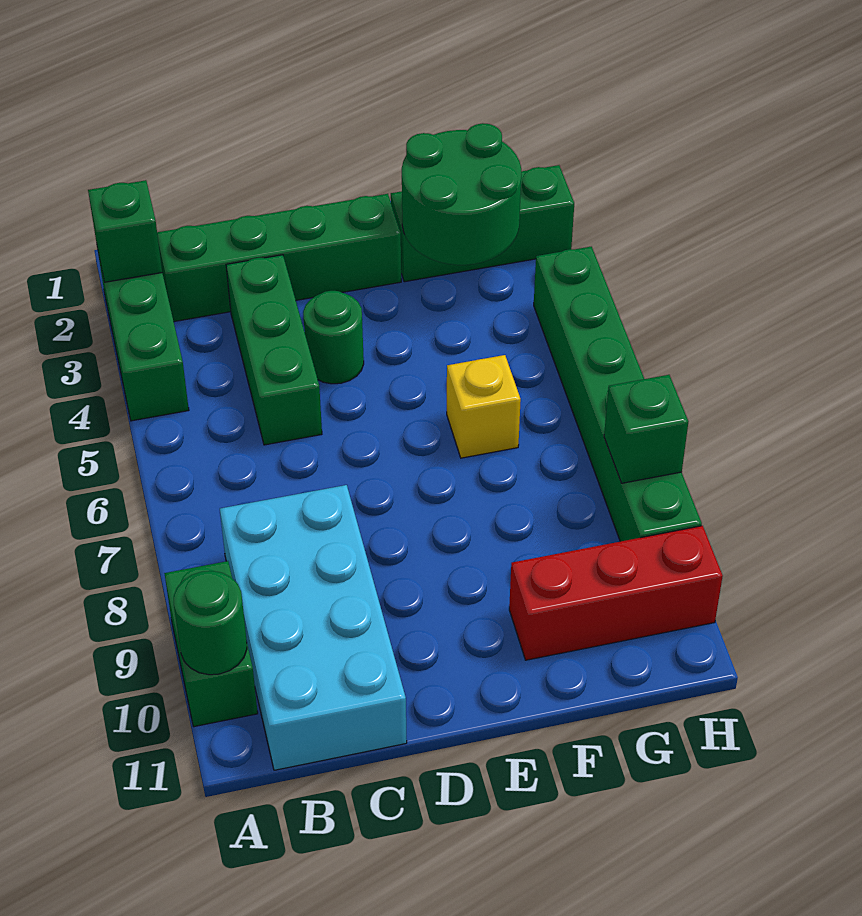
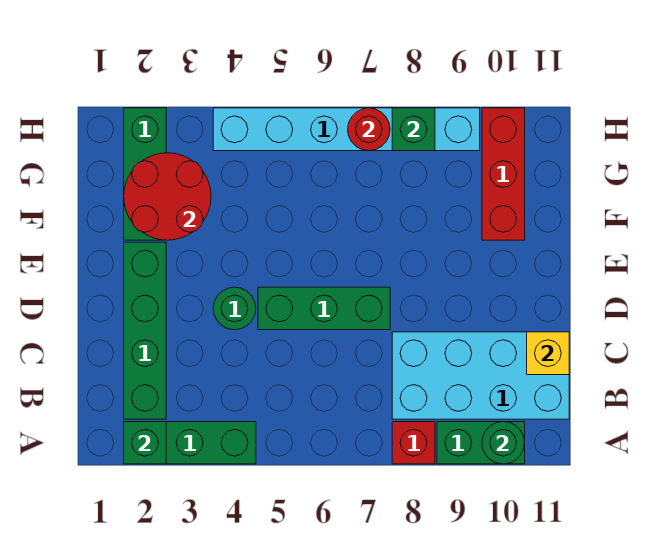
none -> red brick A8 level 1
green brick C3:C5 level 1 -> green brick D5:D7 level 1
green round brick F2:G3 level 2 -> red round brick F2:G3 level 2
yellow brick F6 level 1 -> yellow brick C11 level 2
green brick H4:H9 level 1 -> cyan brick H4:H9 level 1
none -> red round brick H7 level 2

